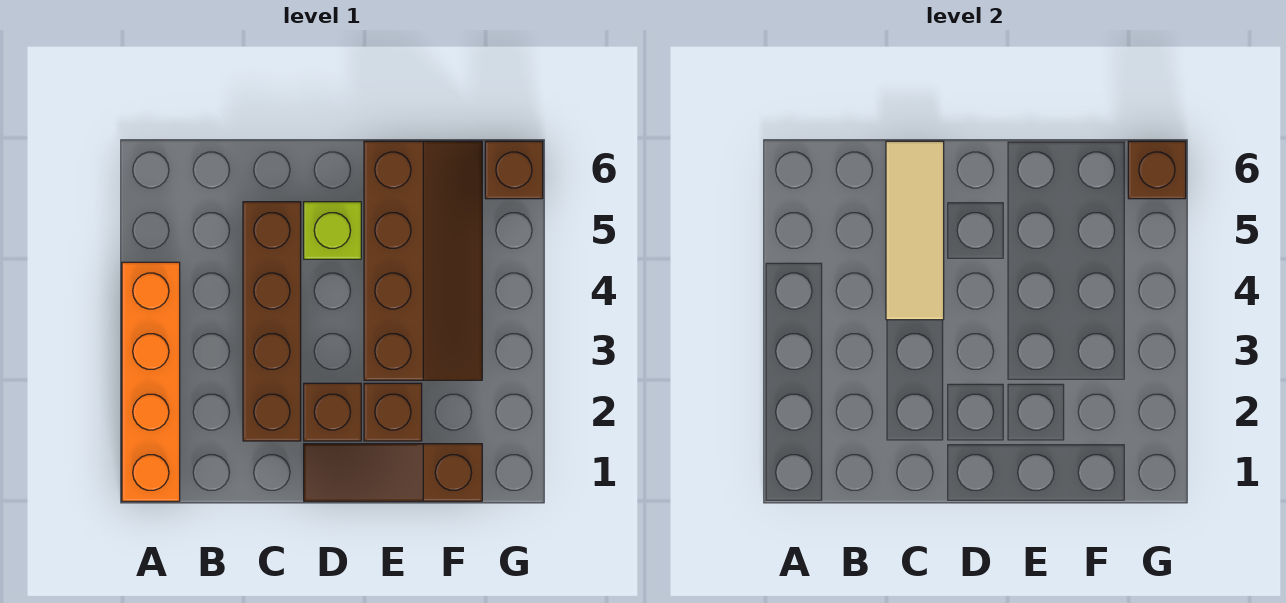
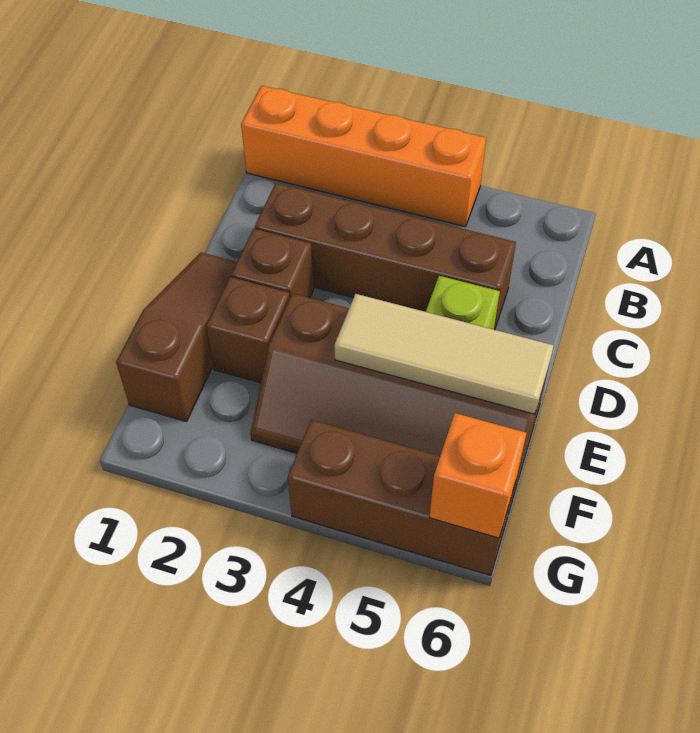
tan tile C4:C6 level 2 -> tan tile E4:E6 level 2
brown brick G6 level 1 -> brown brick G4:G6 level 1
brown brick G6 level 2 -> orange brick G6 level 2

